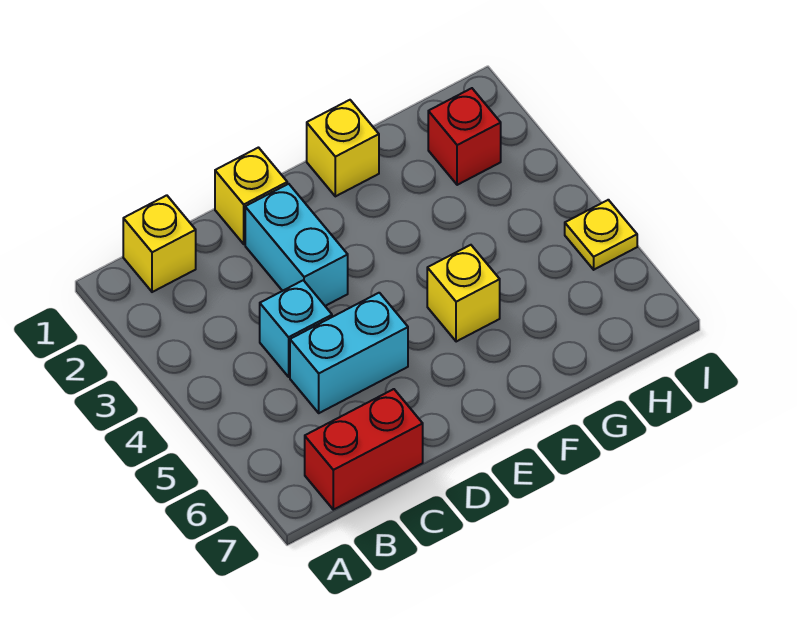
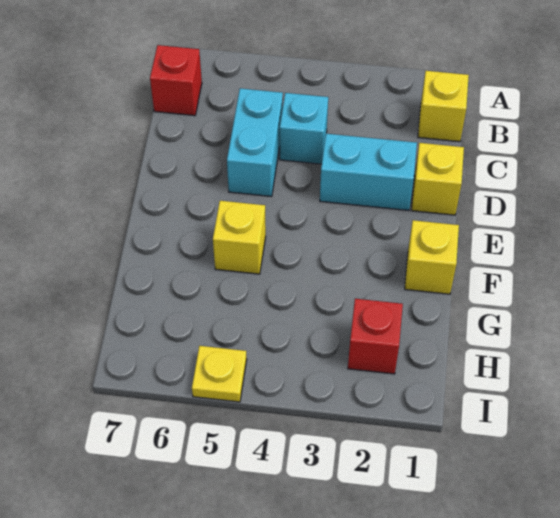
red brick B7:C7 level 1 -> red brick B7 level 1

